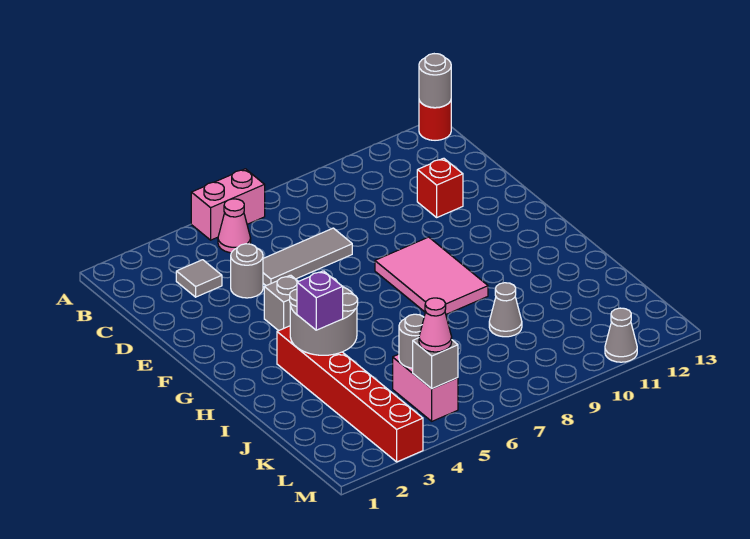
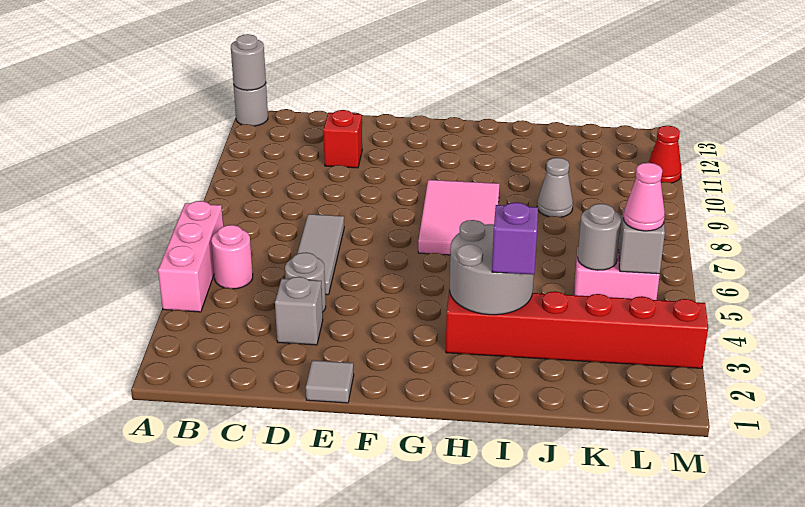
pink brick A5:A6 level 1 -> pink brick A4:A6 level 1
red round brick A13 level 1 -> grey round brick A13 level 1
pink cone B5 level 1 -> pink round brick B5 level 1
grey tile C3 level 1 -> grey tile E1 level 1
grey brick F4 level 1 -> grey brick D3 level 1
pink tile F8:H9 level 1 -> pink tile G7:H9 level 1
grey cone M11 level 1 -> red cone M11 level 1

